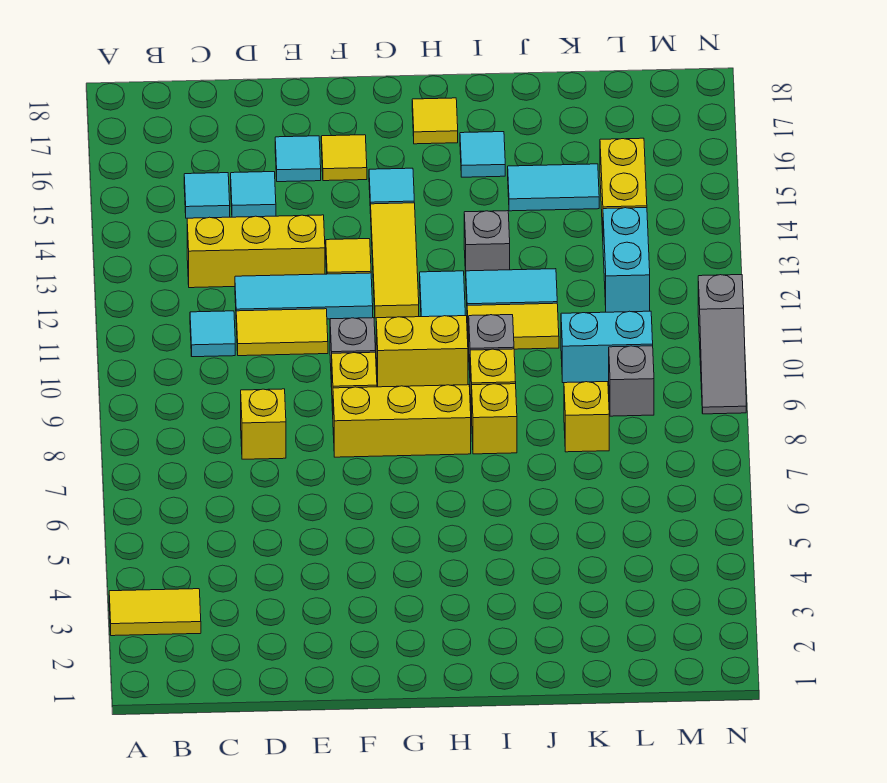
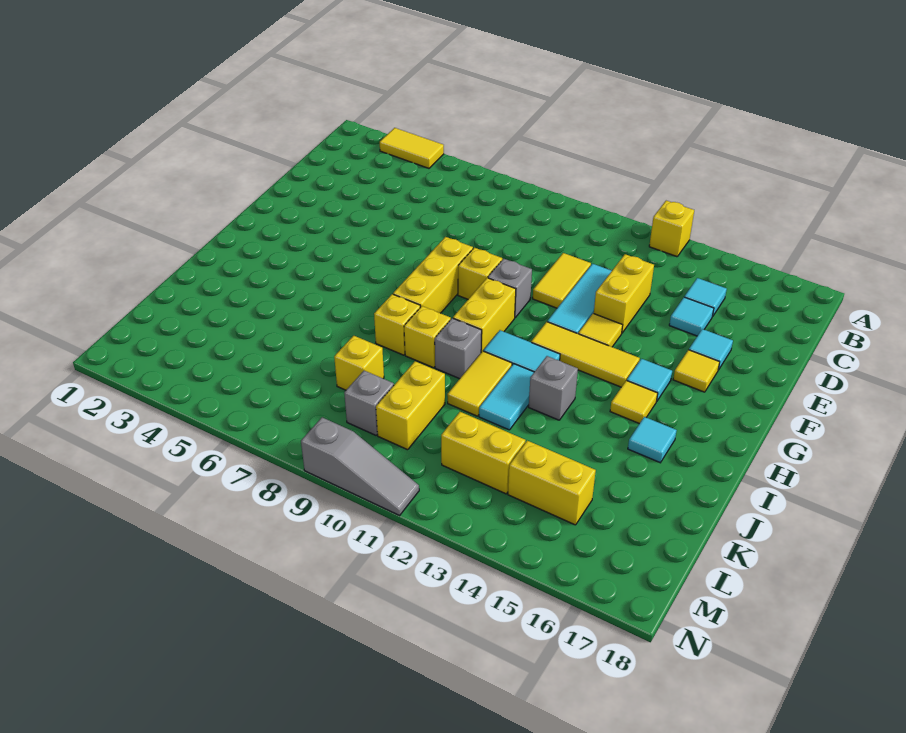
yellow tile A3:B3 level 1 -> yellow tile A3:A4 level 1
cyan tile C11 level 1 -> none
yellow brick C13:E13 level 1 -> yellow brick D13:E13 level 1
yellow brick D8 level 1 -> yellow brick A13 level 1
yellow tile H17 level 1 -> yellow tile H15 level 1
cyan tile J15:K15 level 1 -> none
cyan brick K10:L10 level 1 -> yellow brick K10:L10 level 1
cyan brick L12:L13 level 1 -> yellow brick L12:L13 level 1
grey slope N9:N11 level 1 top 11 -> grey slope N9:N11 level 1 top 9

